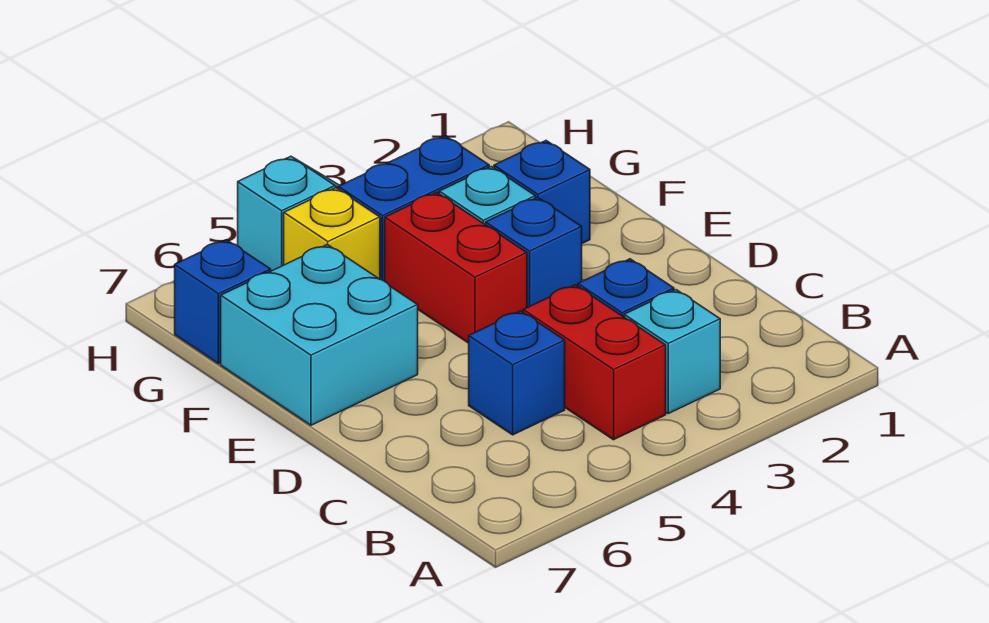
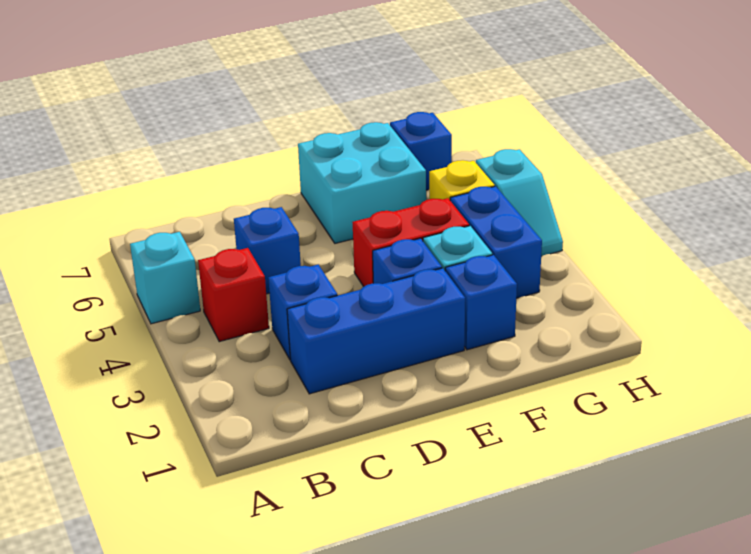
cyan brick B3 level 1 -> cyan brick A5 level 1
red brick B4:C4 level 1 -> red brick B4 level 1
none -> blue brick C2:E2 level 1

